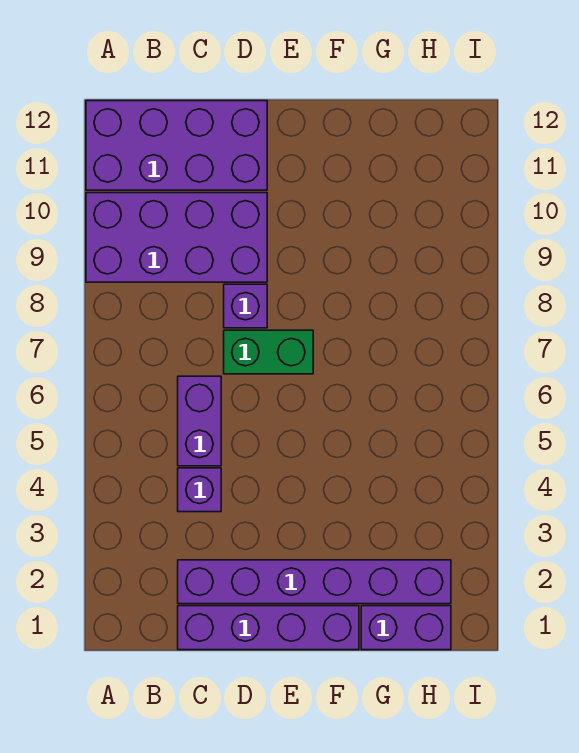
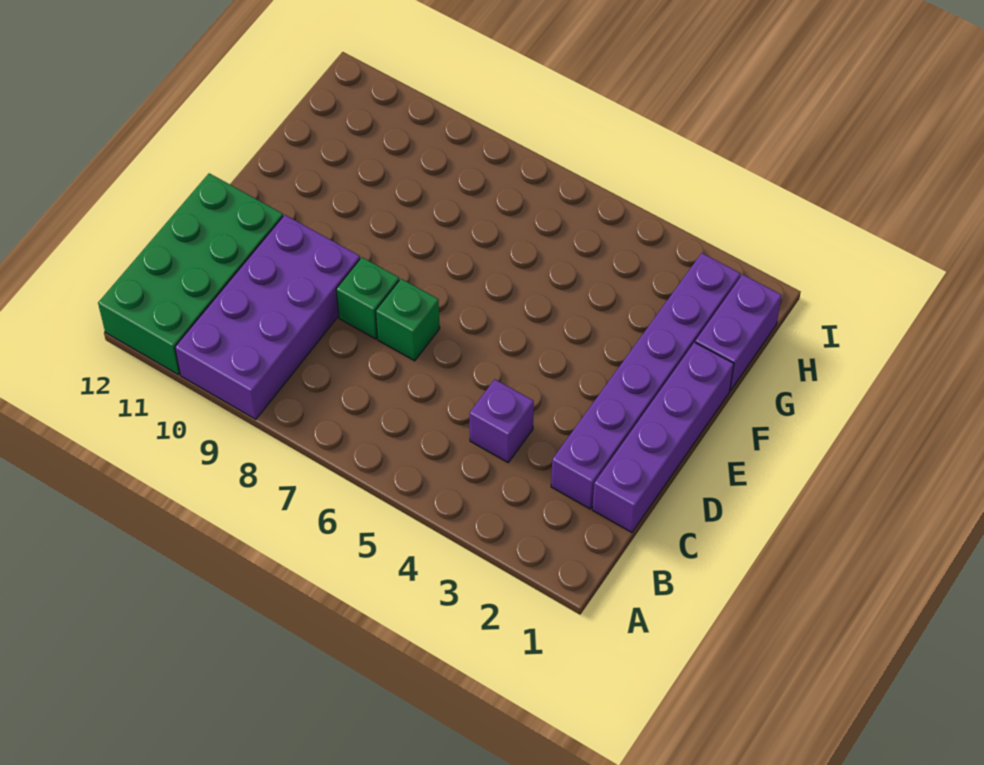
purple brick A11:D12 level 1 -> green brick A11:D12 level 1
purple brick C5:C6 level 1 -> none
green brick D7:E7 level 1 -> green brick D7 level 1
purple brick D8 level 1 -> green brick D8 level 1

